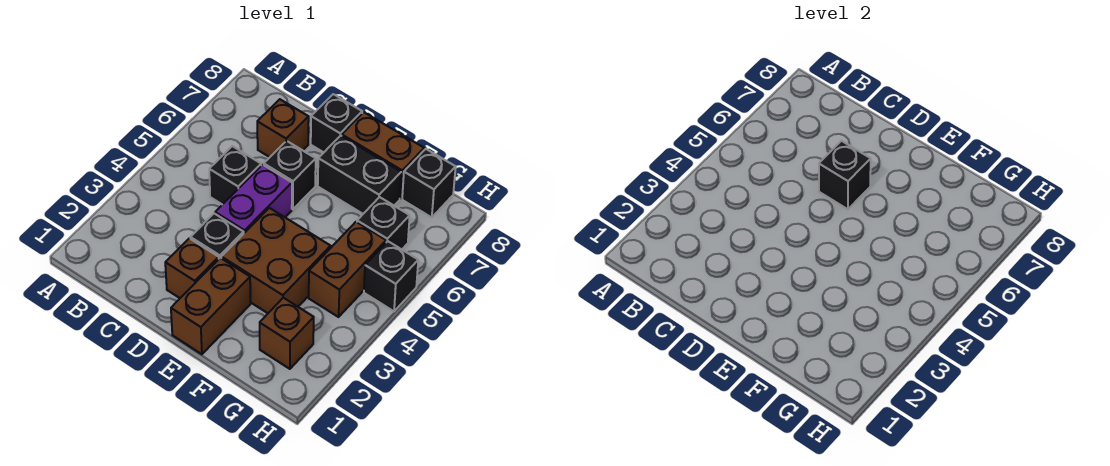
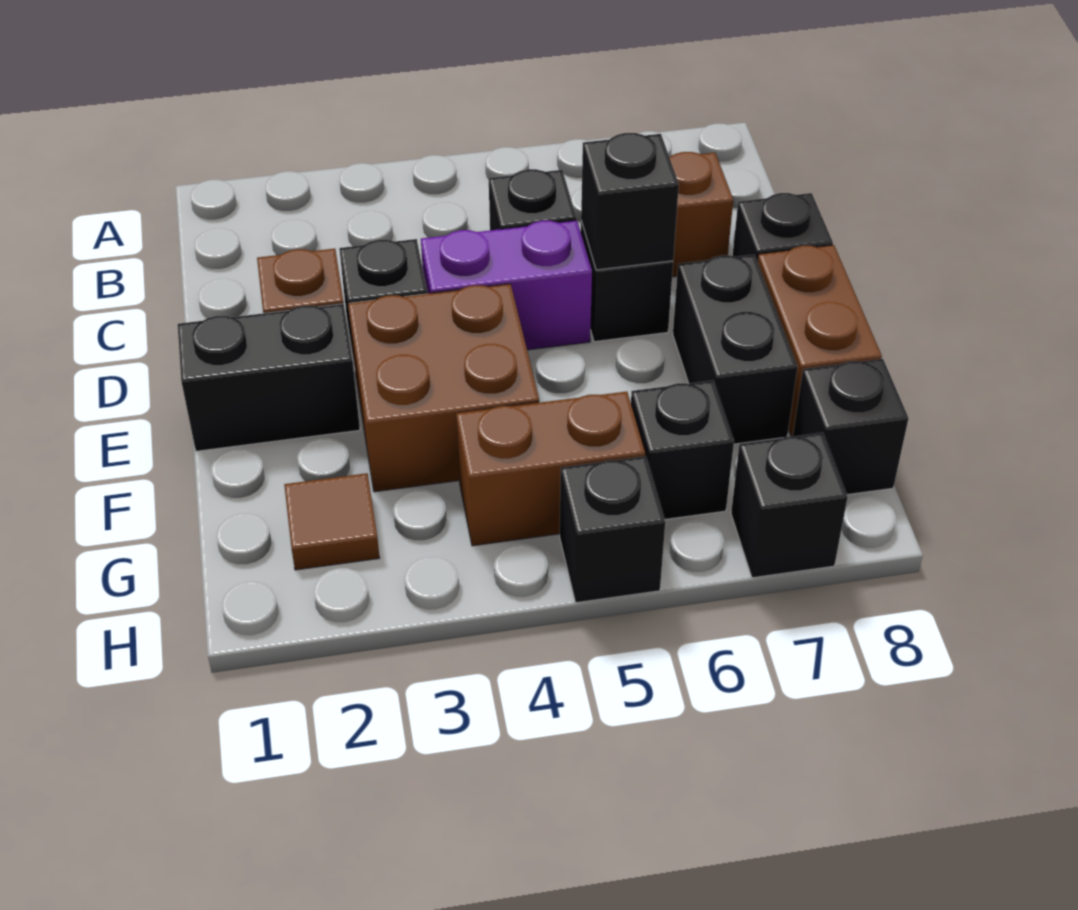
brown brick E1:E2 level 1 -> black brick E1:E2 level 1
brown brick G2 level 1 -> brown tile G2 level 1
none -> black brick H7 level 1

